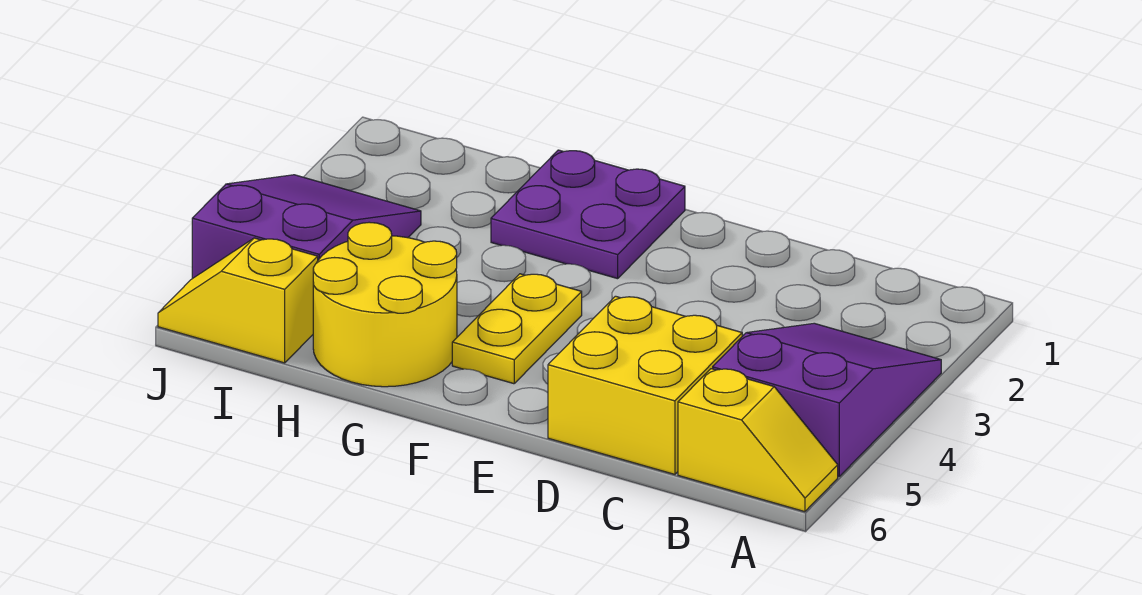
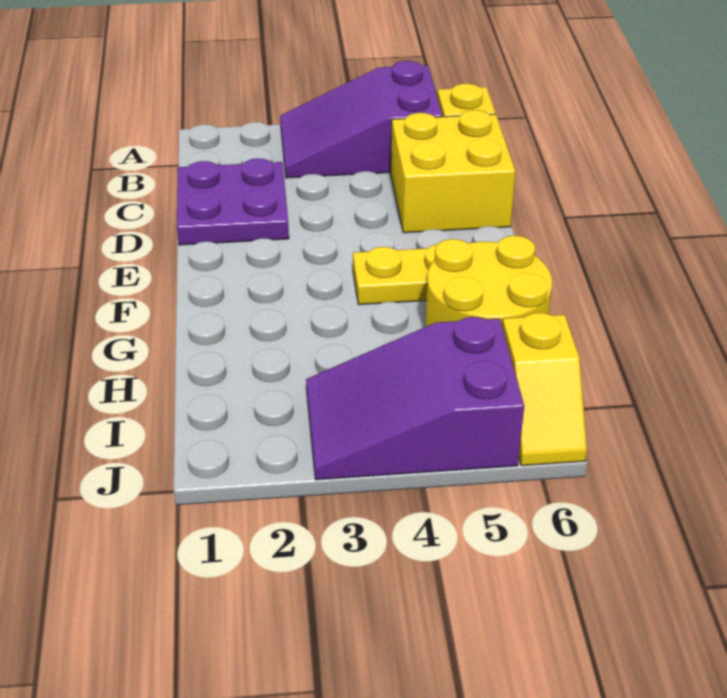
purple plate F1:G2 level 1 -> purple plate C1:D2 level 1

